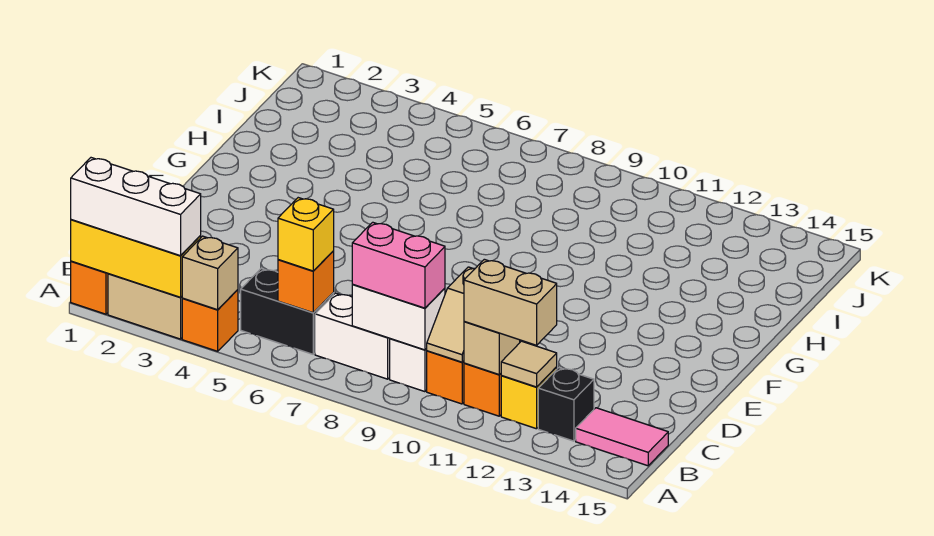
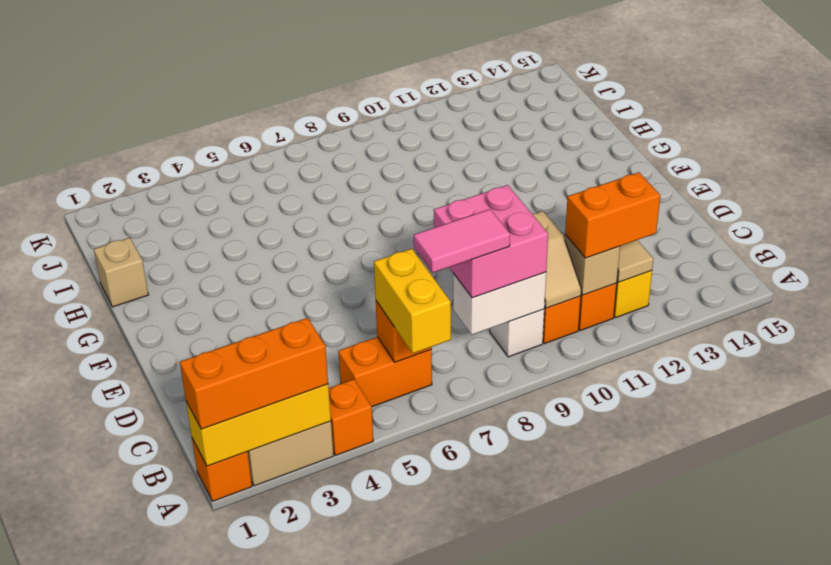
white brick A1:A3 level 3 -> orange brick A1:A3 level 3
tan brick A4 level 2 -> tan brick H1 level 1
black brick B5:B6 level 1 -> orange brick B5:B6 level 1
yellow brick B6 level 3 -> yellow brick A6:B6 level 3
white brick B7:B8 level 1 -> none
pink brick B8:B9 level 3 -> pink brick B8:C9 level 3
tan brick B11:B12 level 3 -> orange brick B11:B12 level 3
black brick B13 level 1 -> none
pink tile B14:B15 level 1 -> pink tile B7:B8 level 4

